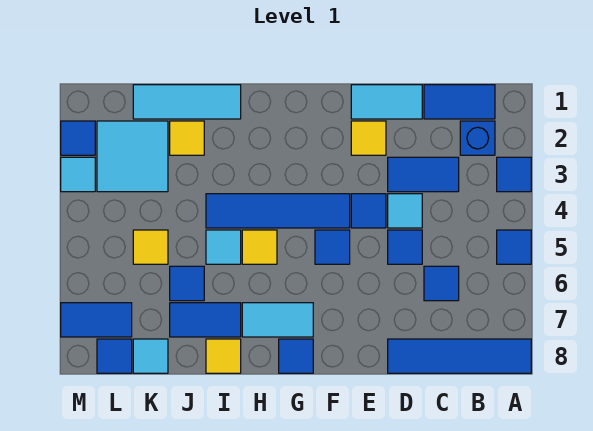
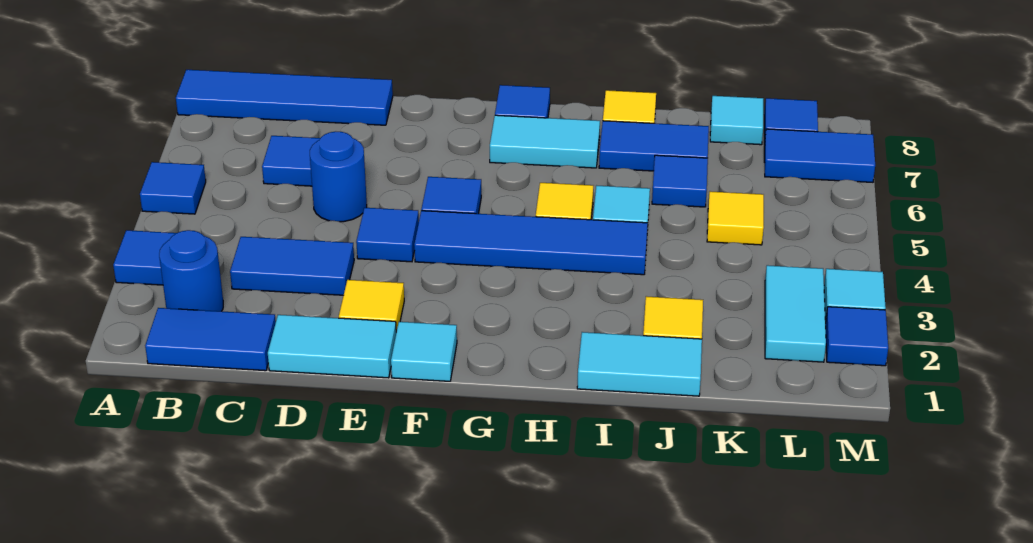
blue brick B2 level 1 -> blue round brick B2 level 1
cyan tile D4 level 1 -> cyan tile F1 level 1
blue tile D5 level 1 -> blue round brick D5 level 1
cyan tile I1:K1 level 1 -> cyan tile I1:J1 level 1
cyan tile K2:L3 level 1 -> cyan tile L2:L3 level 1

